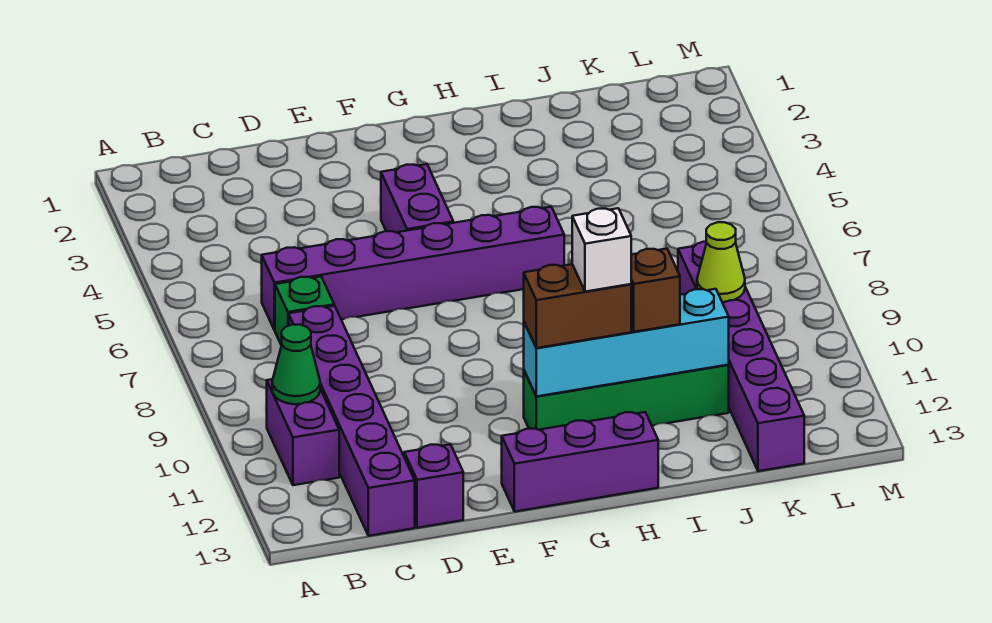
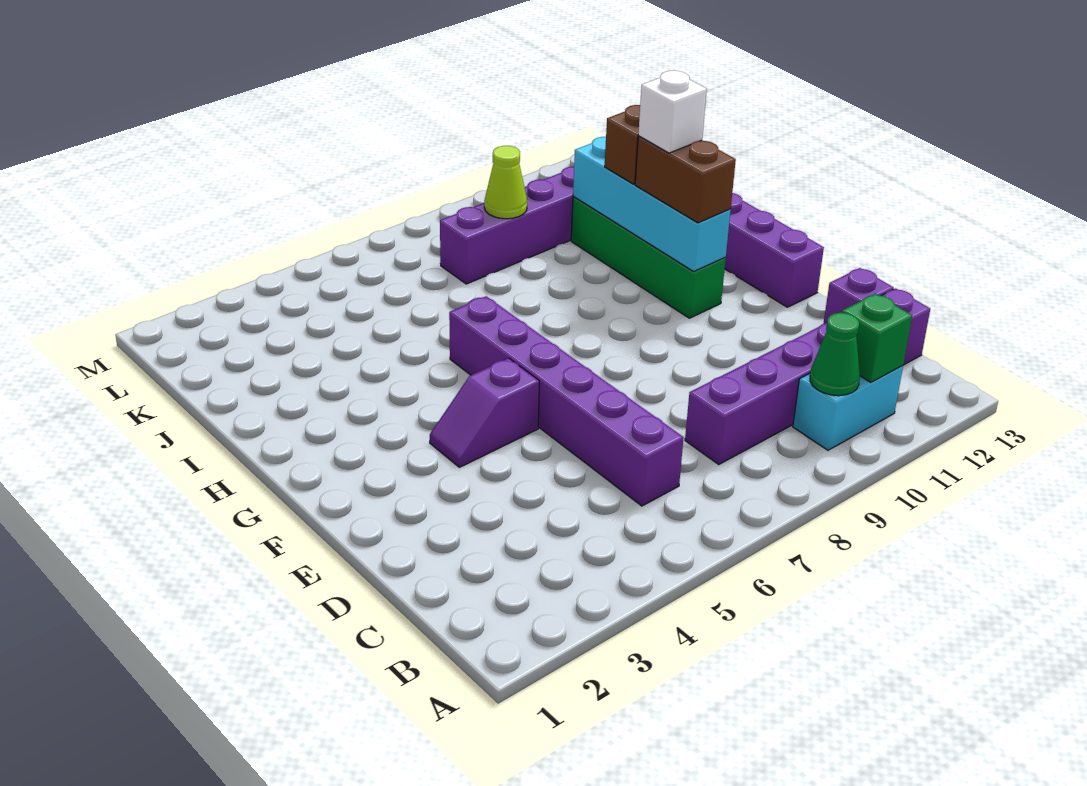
purple brick B10:B11 level 1 -> cyan brick B10:B11 level 1
green brick C7 level 1 -> green brick B11 level 2
purple brick F4:F5 level 1 -> purple slope F4:F5 level 1 top 5

